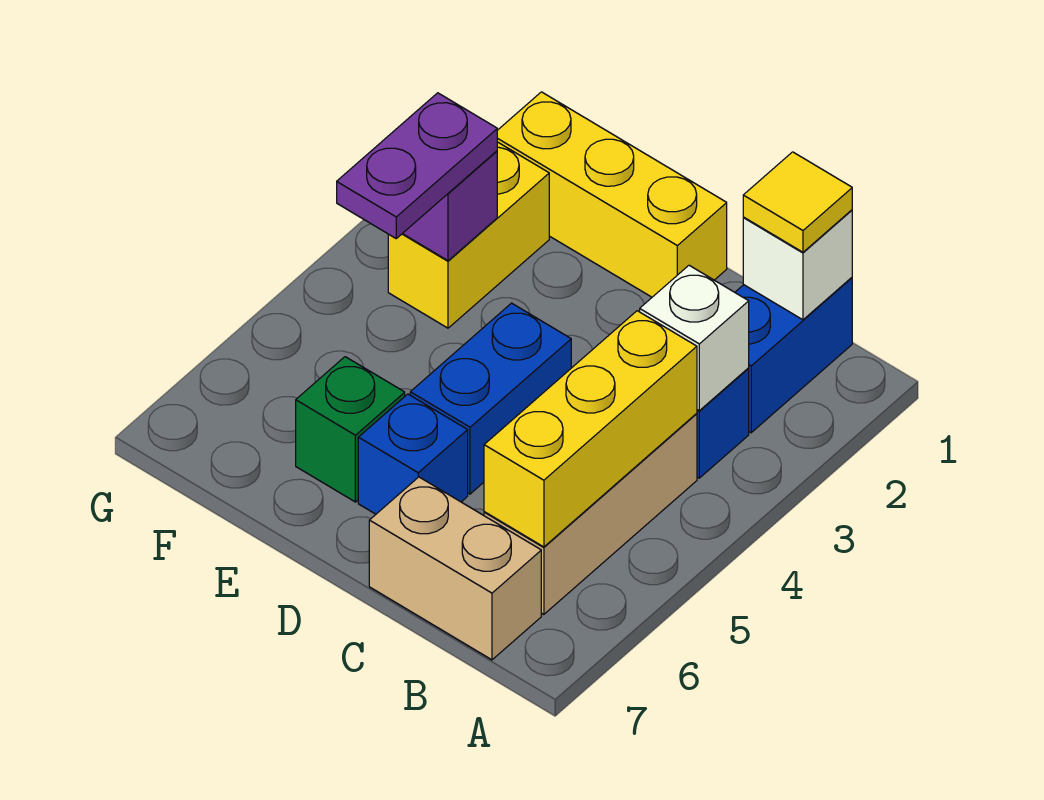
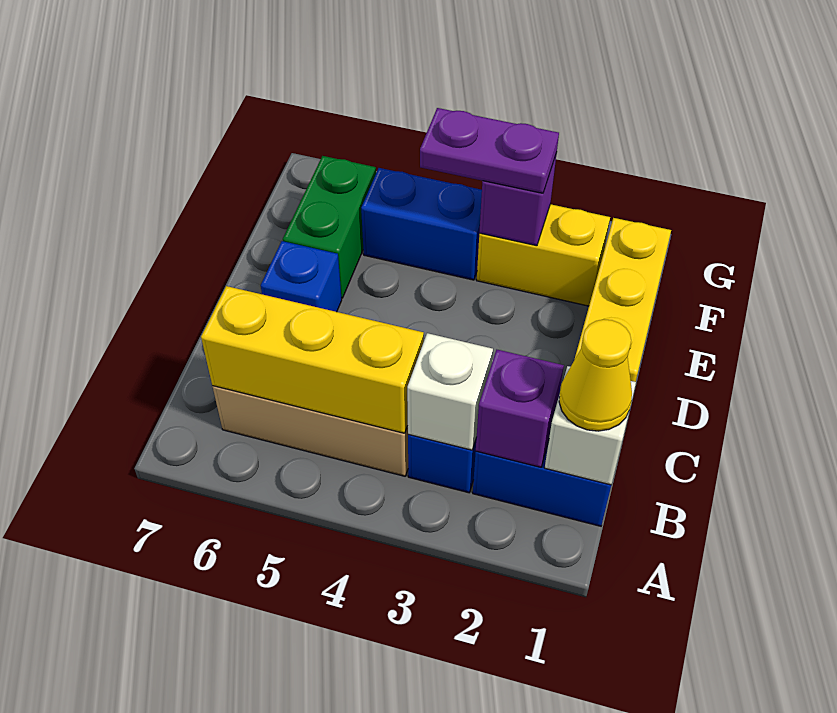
yellow tile B1 level 3 -> yellow cone B1 level 3
none -> purple brick B2 level 2
tan brick B7:C7 level 1 -> none
blue brick D4:D5 level 1 -> blue brick F4:F5 level 1
green brick E6 level 1 -> green brick E6:F6 level 1

